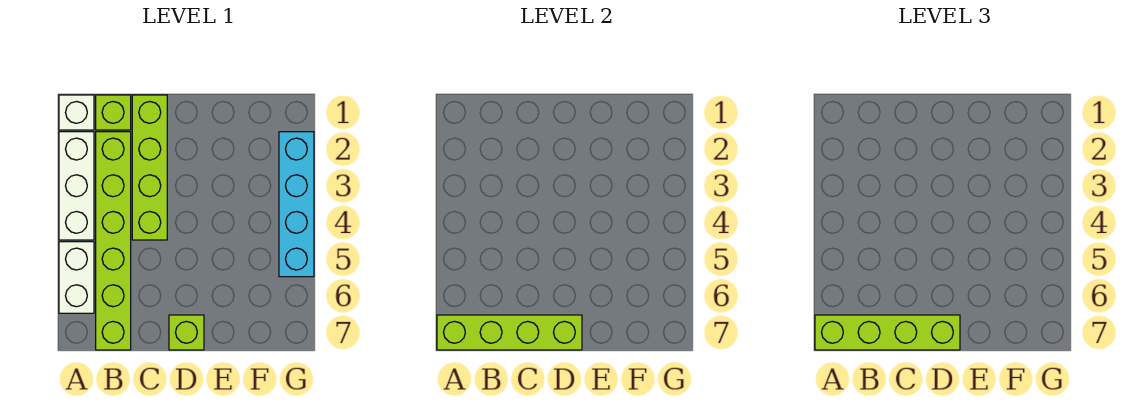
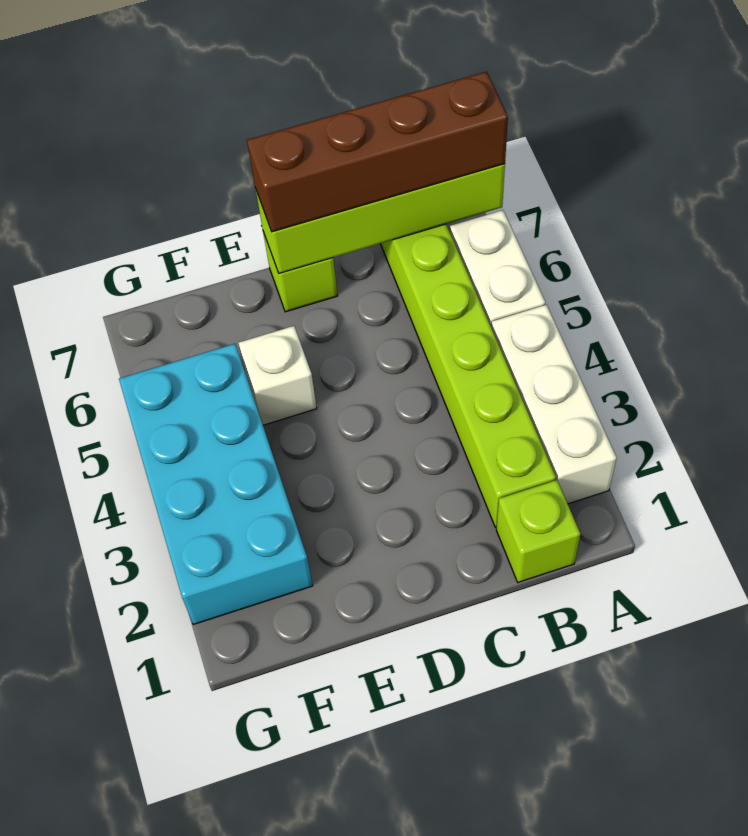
white brick A1 level 1 -> white brick E5 level 1
lime brick A7:D7 level 3 -> brown brick A7:D7 level 3
lime brick C1:C4 level 1 -> none
cyan brick G2:G5 level 1 -> cyan brick F2:G5 level 1

